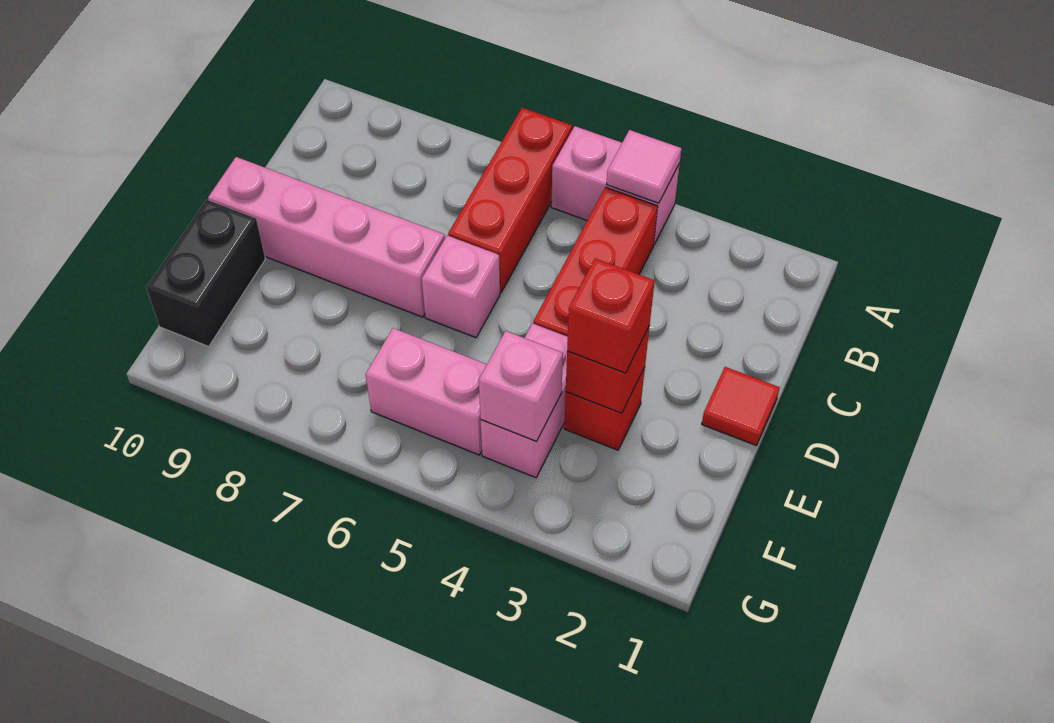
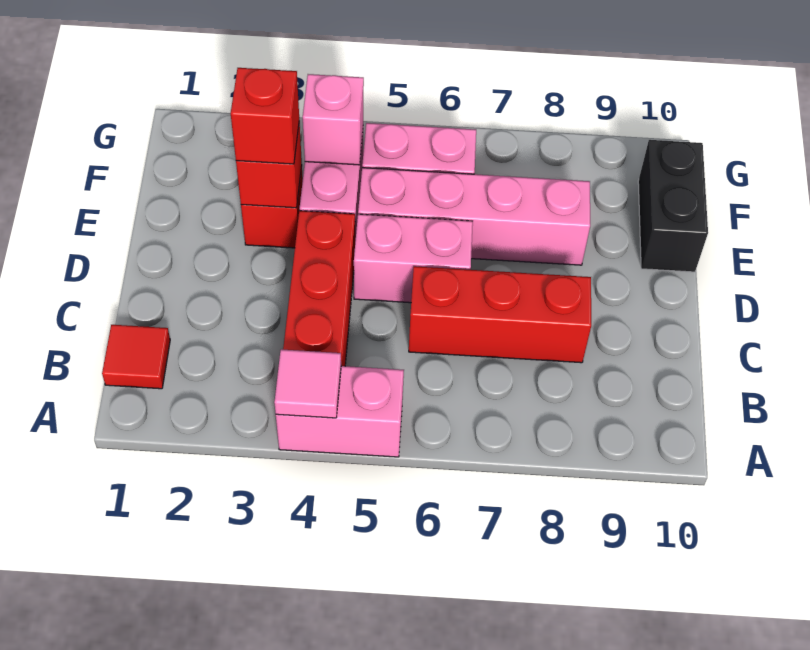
red brick A6:C6 level 1 -> red brick C6:C8 level 1
red tile D1 level 1 -> red tile B1 level 1
pink brick D6 level 1 -> pink brick D5:D6 level 1
pink brick D7:D10 level 1 -> pink brick E5:E8 level 1

